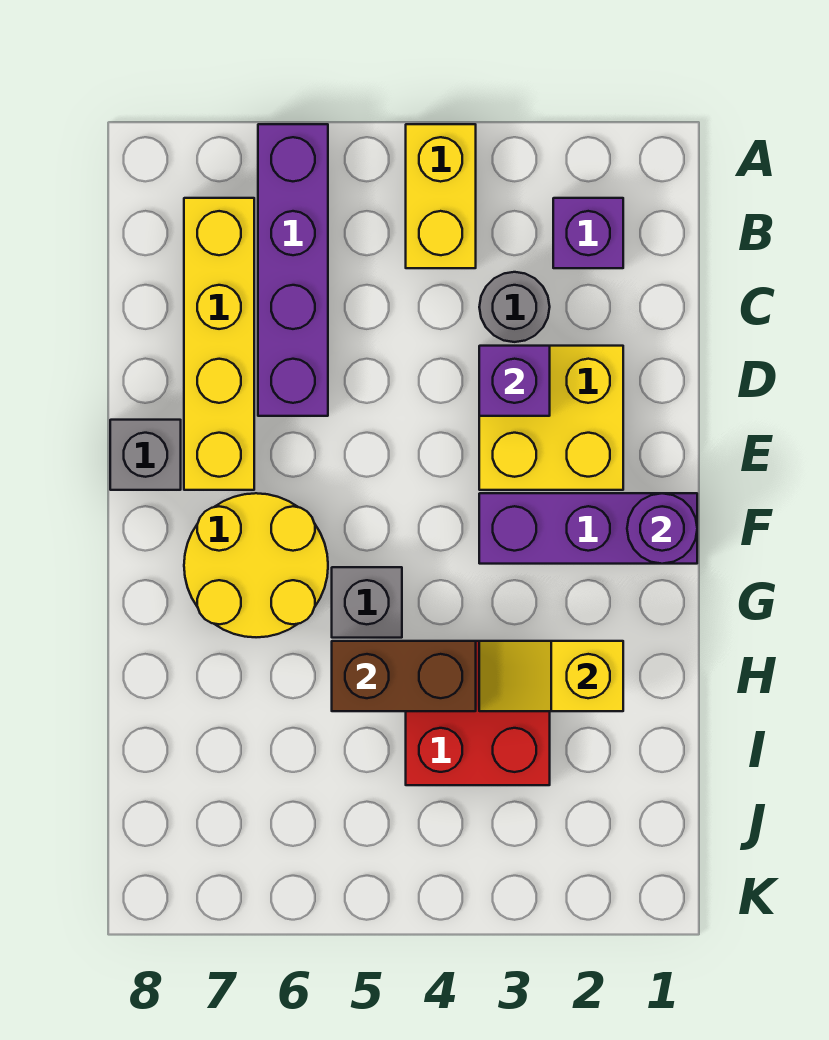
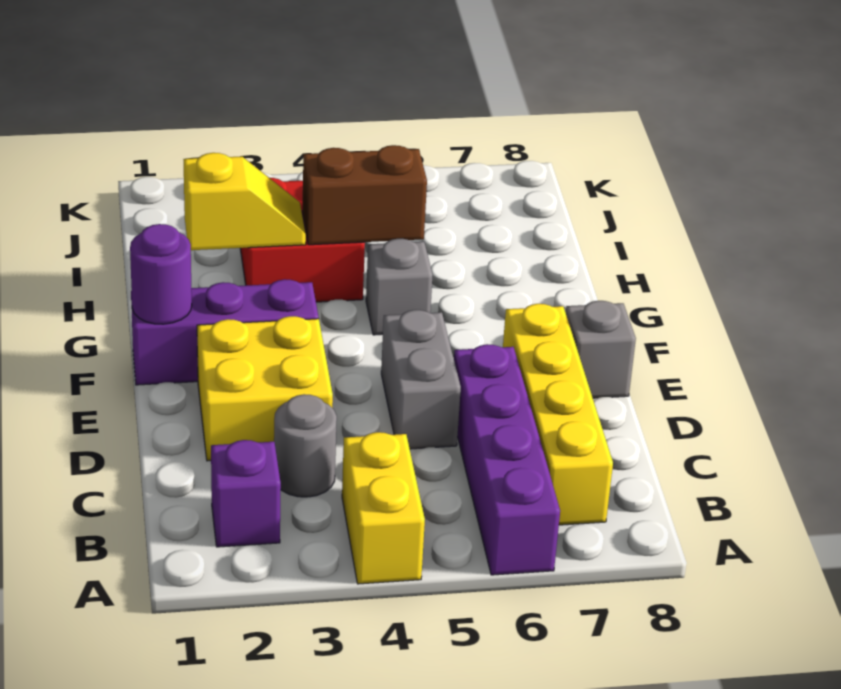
purple brick D3 level 2 -> none
none -> grey brick D5:E5 level 1
yellow round brick F6:G7 level 1 -> none

